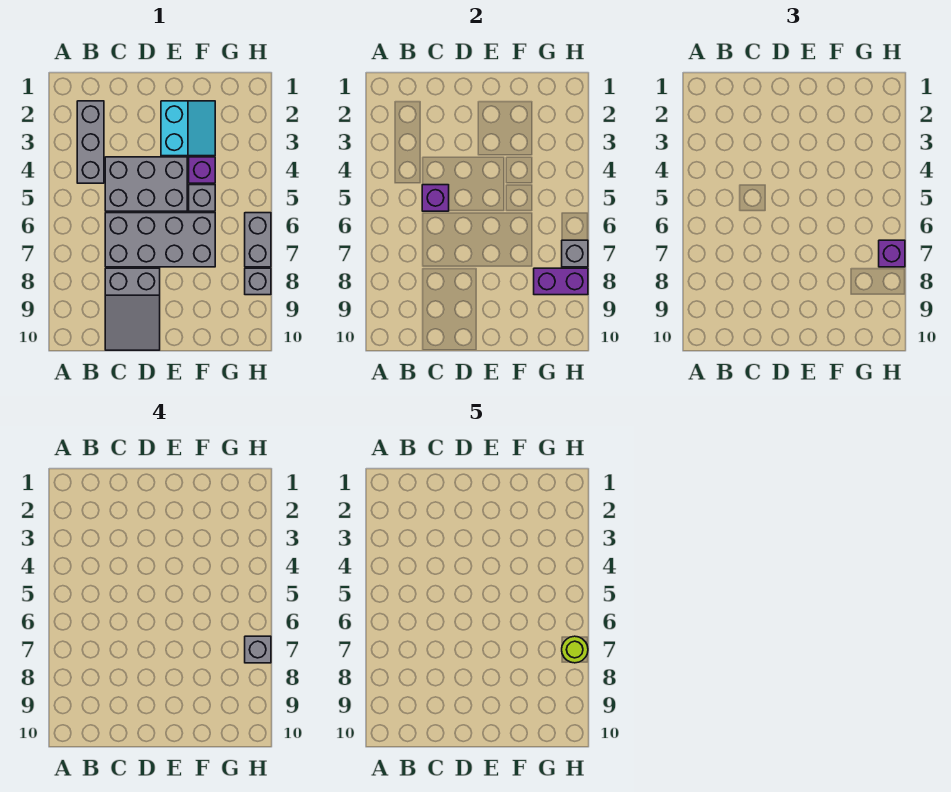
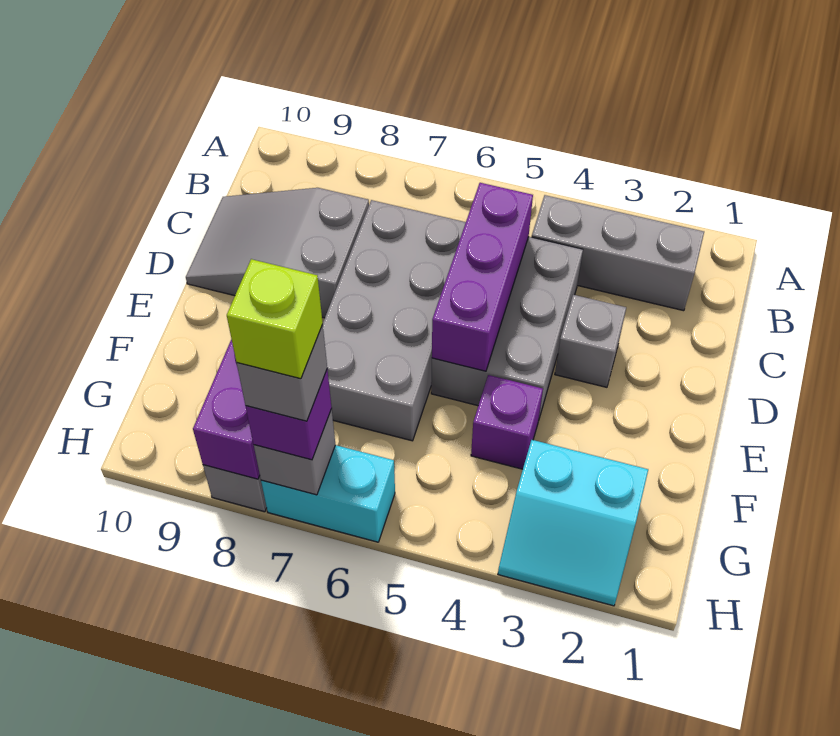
purple brick C5 level 2 -> purple brick C5:E5 level 2
cyan slope E2:F3 level 1 top E -> cyan slope G2:H3 level 1 top G
grey brick F5 level 1 -> grey brick D3 level 1
grey brick H6:H7 level 1 -> cyan brick H6:H7 level 1
lime round brick H7 level 5 -> lime brick H7 level 5

